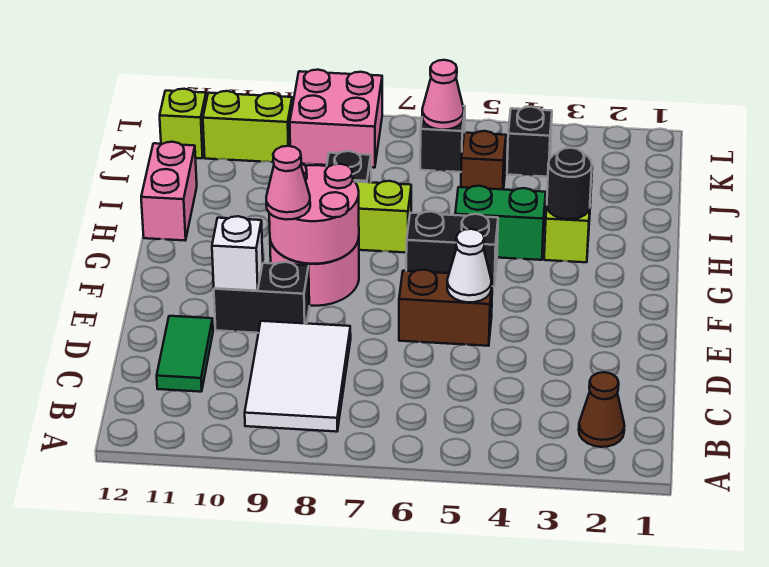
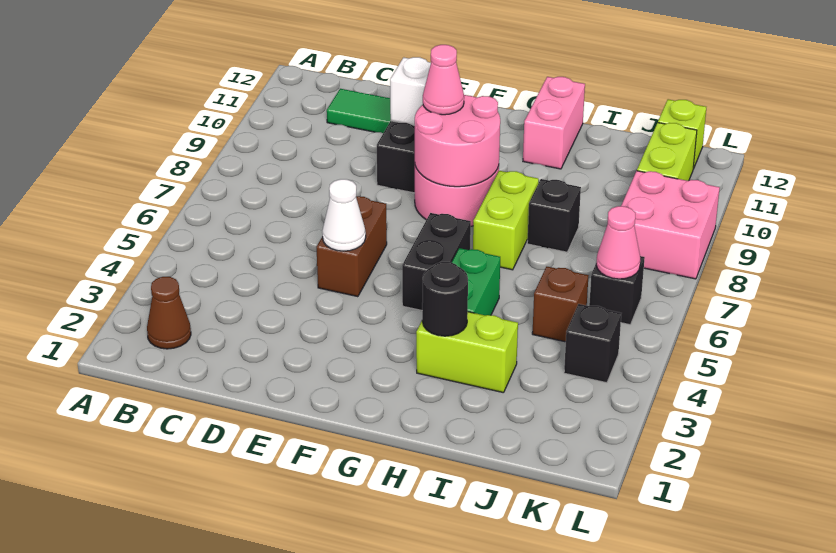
white tile B8:D9 level 1 -> none
pink brick H12:I12 level 1 -> pink brick H11:H12 level 1

